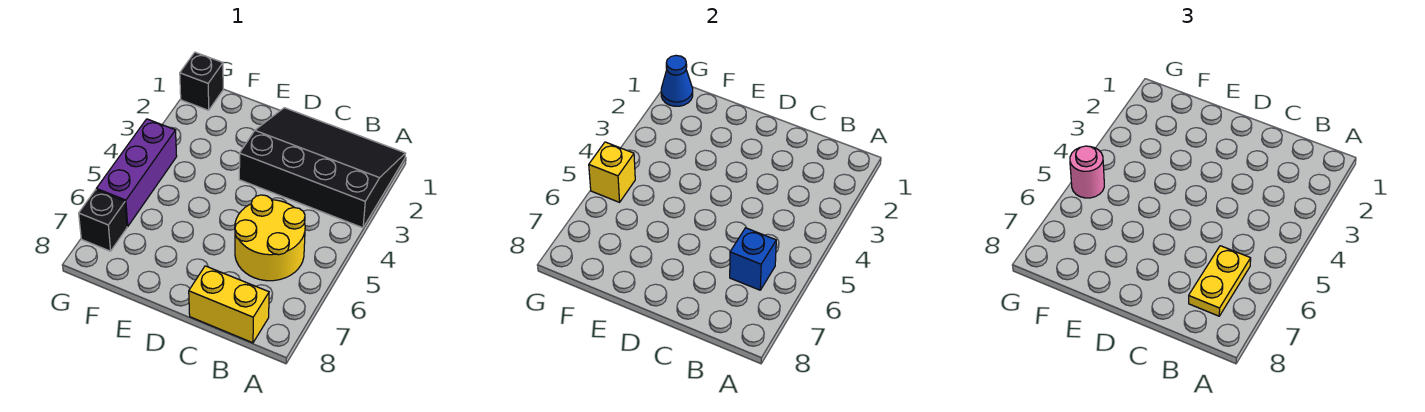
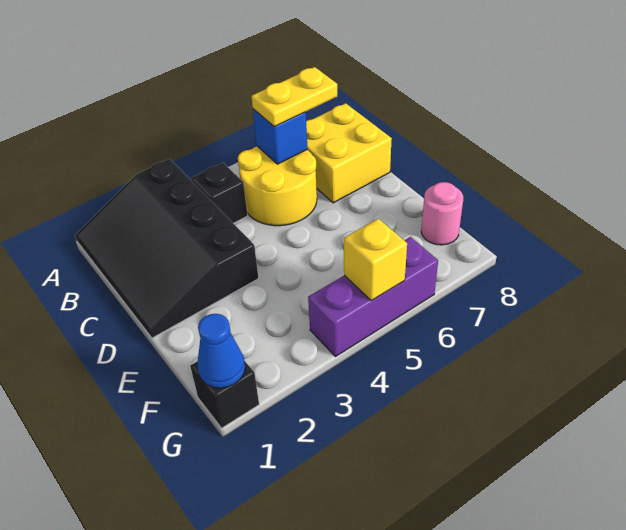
yellow brick B8:C8 level 1 -> yellow brick B7:C8 level 1
pink round brick G5 level 3 -> pink round brick F8 level 1
black brick G7 level 1 -> black brick B4 level 1

